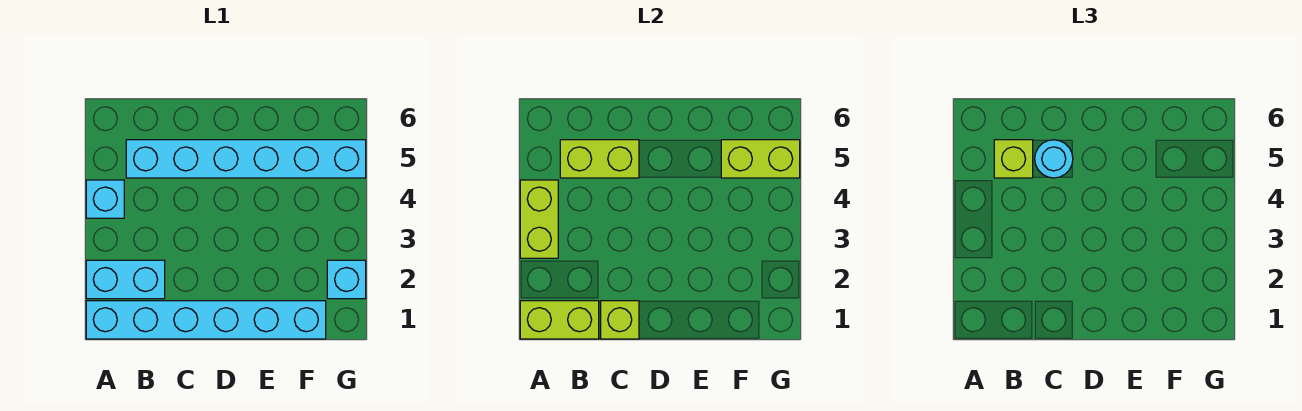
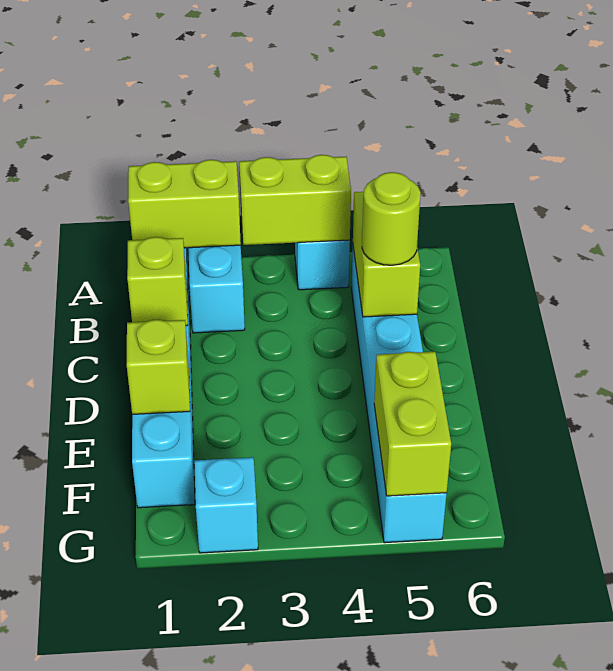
lime brick A1:B1 level 2 -> lime brick A1:A2 level 2
lime brick B5 level 3 -> lime brick E1 level 2
cyan round brick C5 level 3 -> lime round brick C5 level 3

